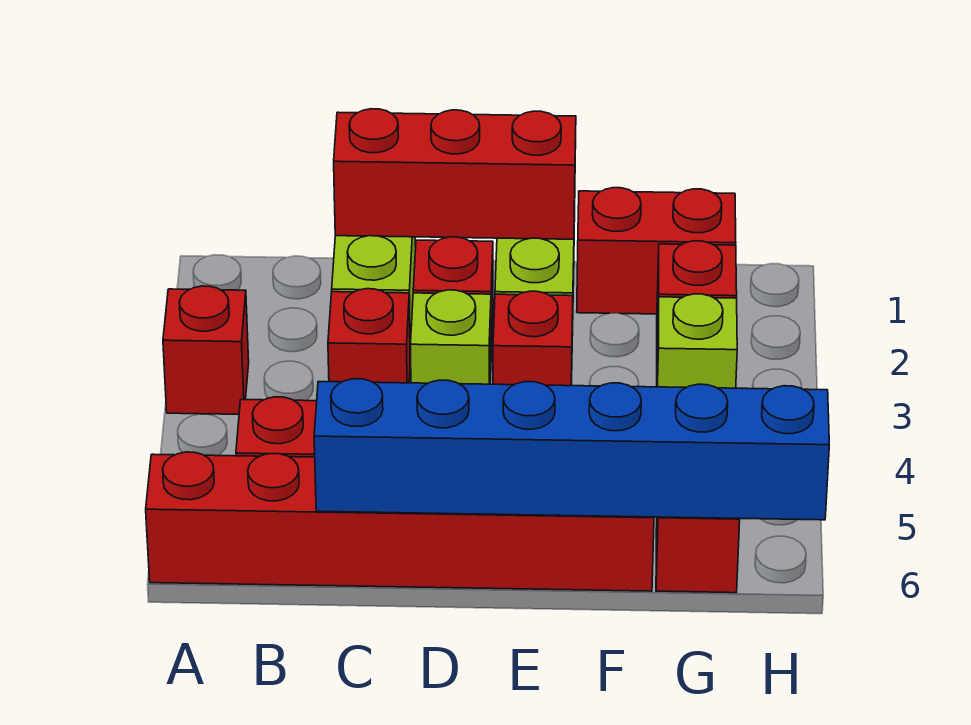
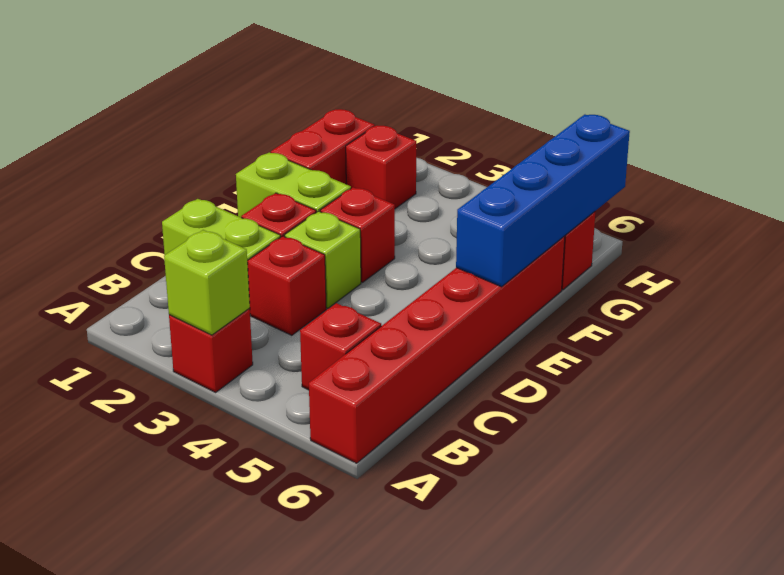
red brick C1:E1 level 2 -> none
blue brick C6:H6 level 2 -> blue brick E6:H6 level 2
lime brick G3 level 1 -> lime brick A3 level 2

